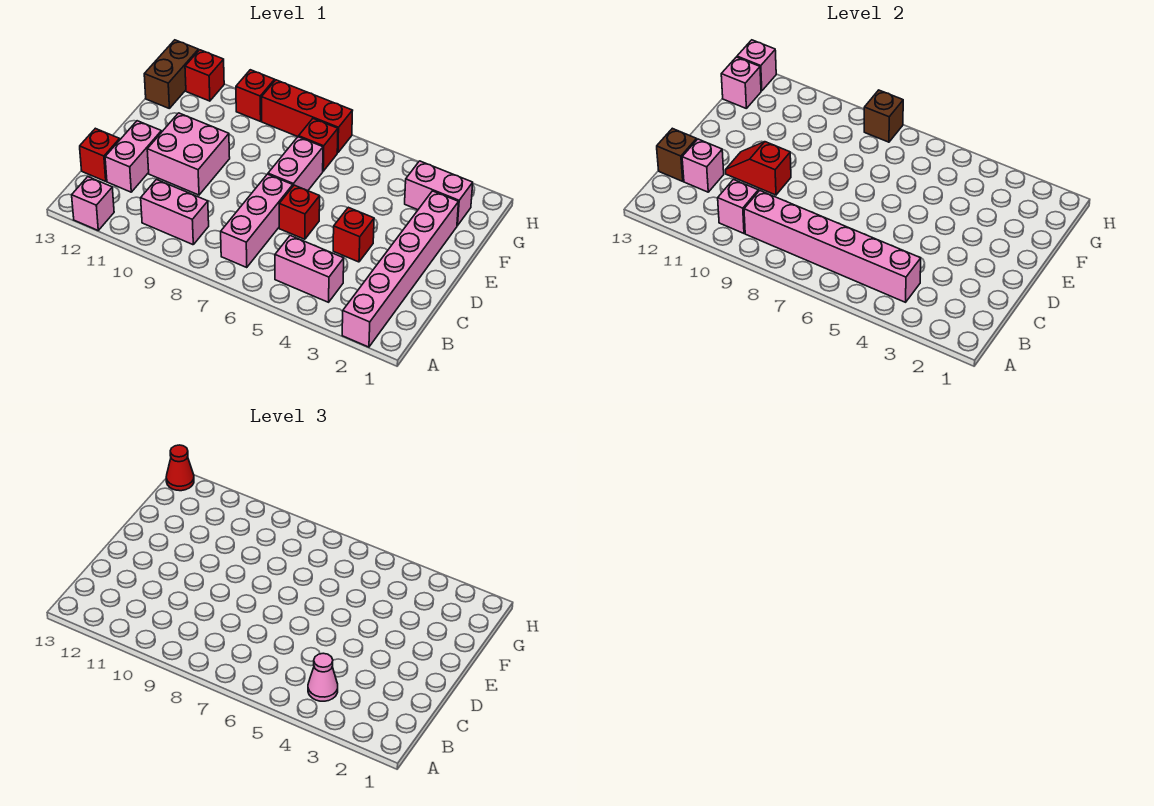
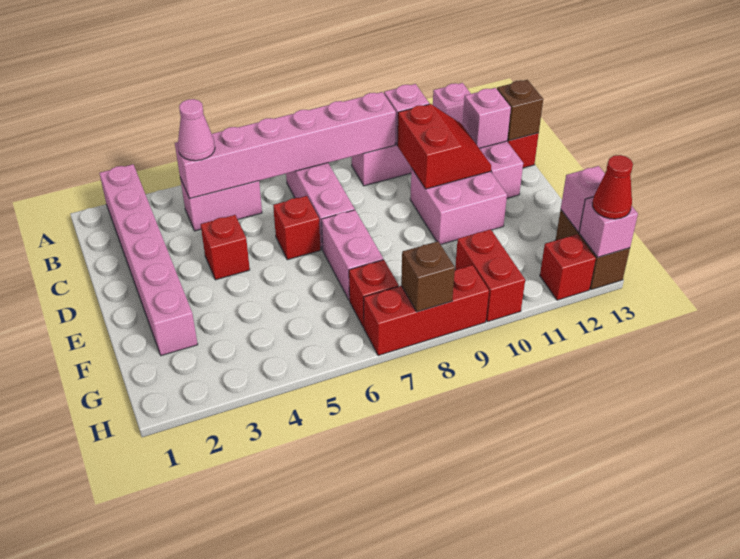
red slope D10:D11 level 2 top 10 -> red slope C10:D11 level 2 top 10
pink brick G2:G3 level 1 -> none
red brick H10 level 1 -> red brick G10:H10 level 1

